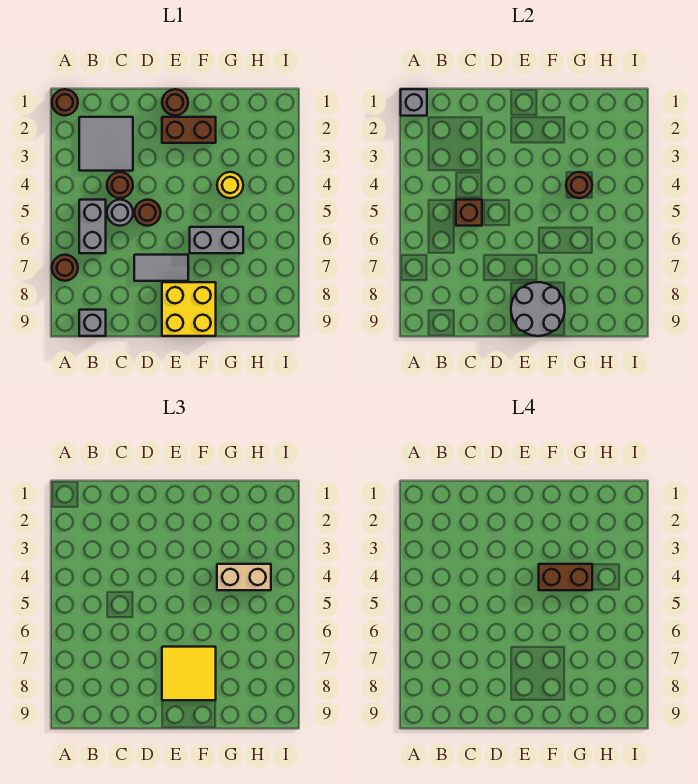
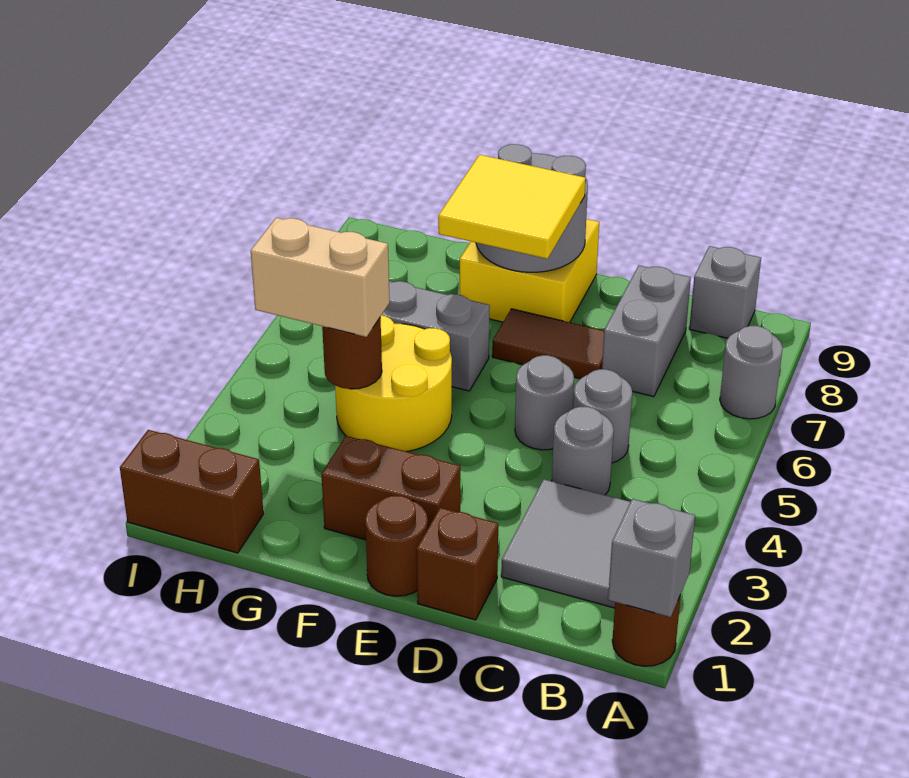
brown round brick A7 level 1 -> grey round brick A7 level 1
grey brick B5:B6 level 1 -> grey brick C7:C8 level 1
brown round brick C4 level 1 -> grey round brick C4 level 1
brown brick C5 level 2 -> brown brick D1 level 1
brown round brick D5 level 1 -> grey round brick D5 level 1
grey tile D7:E7 level 1 -> brown tile D7:E7 level 1
brown brick F4:G4 level 4 -> brown brick H1:I1 level 1
yellow round brick G4 level 1 -> yellow round brick F4:G5 level 1

